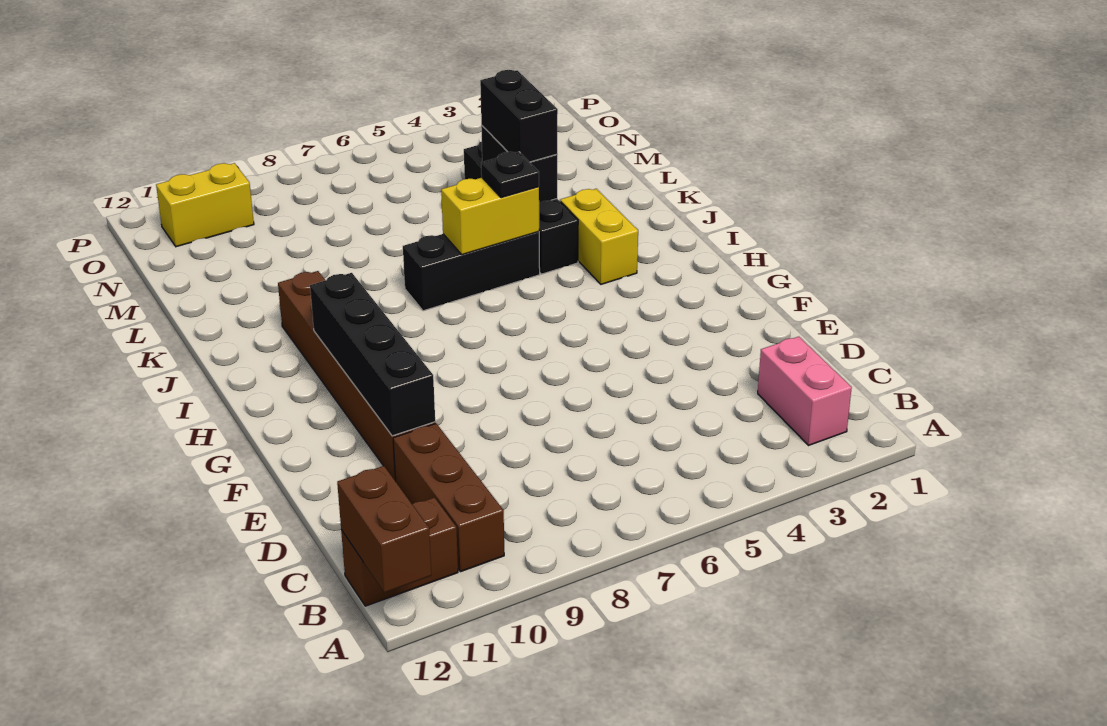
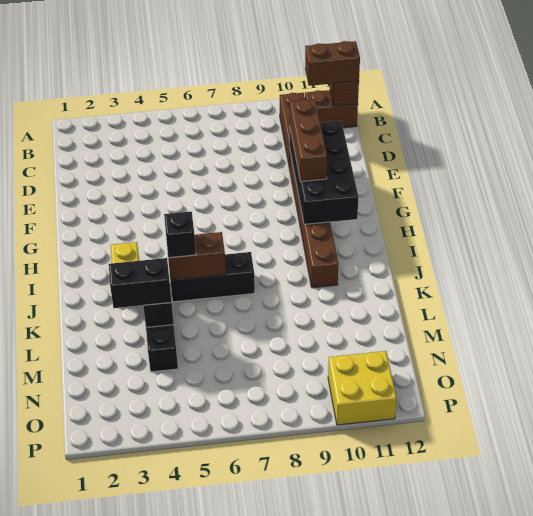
pink brick B2:C2 level 1 -> none
none -> brown brick B11:B12 level 3
black brick E10:H10 level 2 -> black brick E10:H11 level 2
none -> brown brick E10:G10 level 3
yellow brick J5:J6 level 2 -> brown brick J5:J6 level 2
black plate J5 level 3 -> black brick J5 level 3
black brick K4:L4 level 3 -> black brick L3:L4 level 3
yellow brick O10:O11 level 1 -> yellow brick O10:P11 level 1

